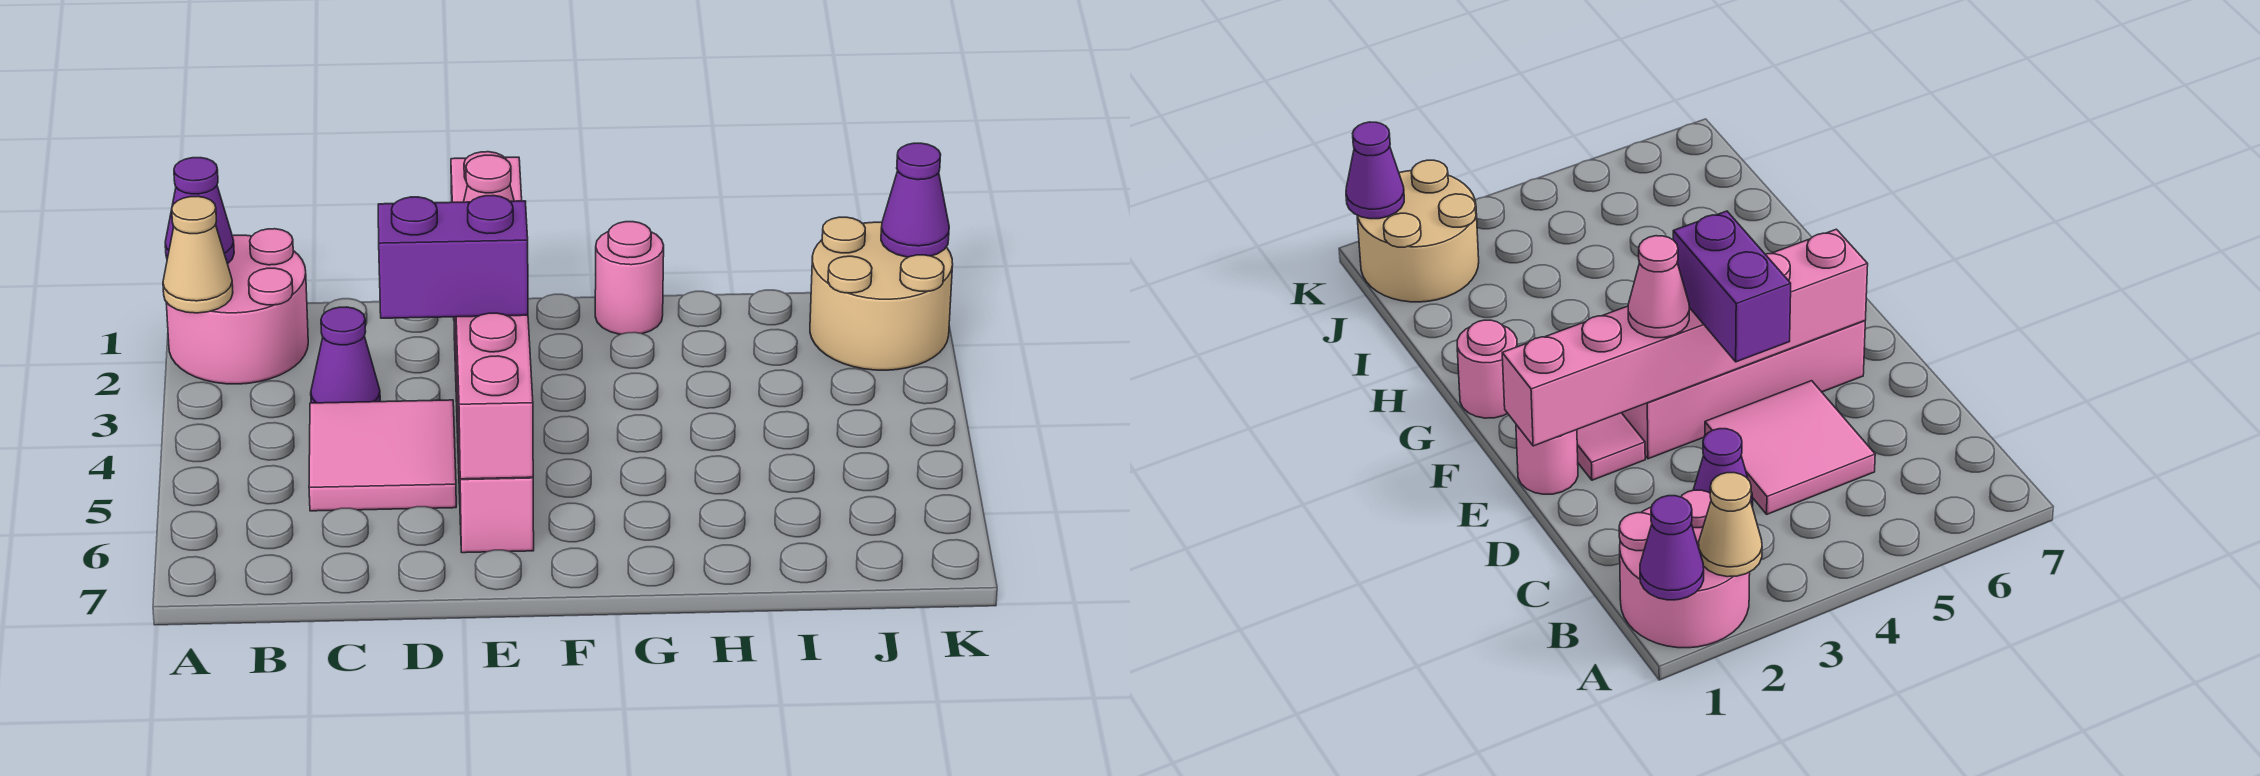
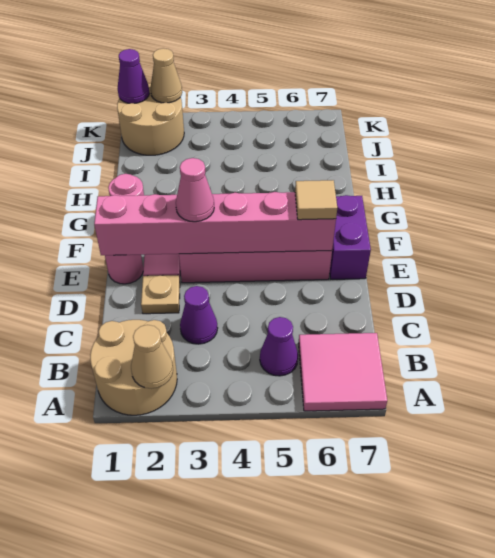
pink round brick A1:B2 level 1 -> tan round brick A1:B2 level 1
purple cone A1 level 2 -> purple cone B5 level 1
pink tile C4:D5 level 1 -> pink tile A6:B7 level 1
none -> tan plate D2 level 1
purple brick D4:E4 level 3 -> purple brick E7:F7 level 1
none -> tan tile E6 level 3
none -> tan cone K2 level 2

